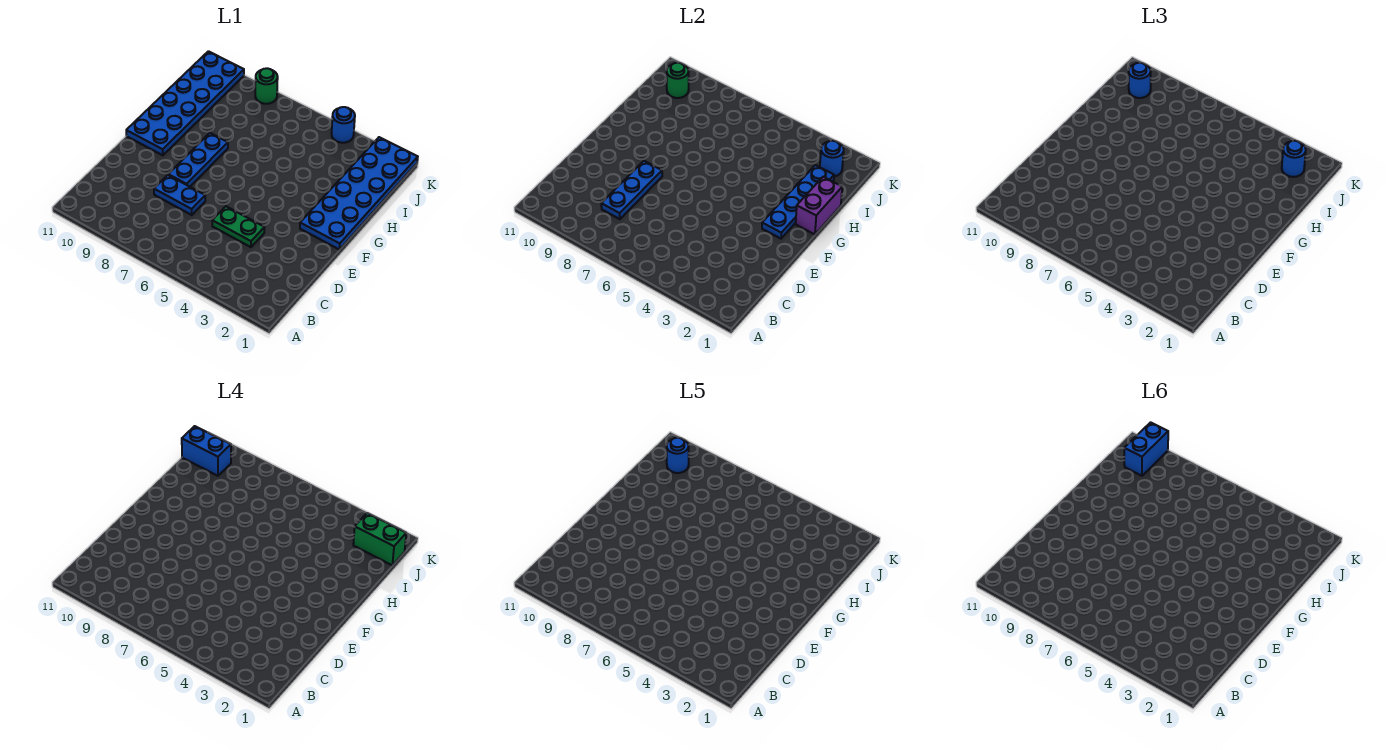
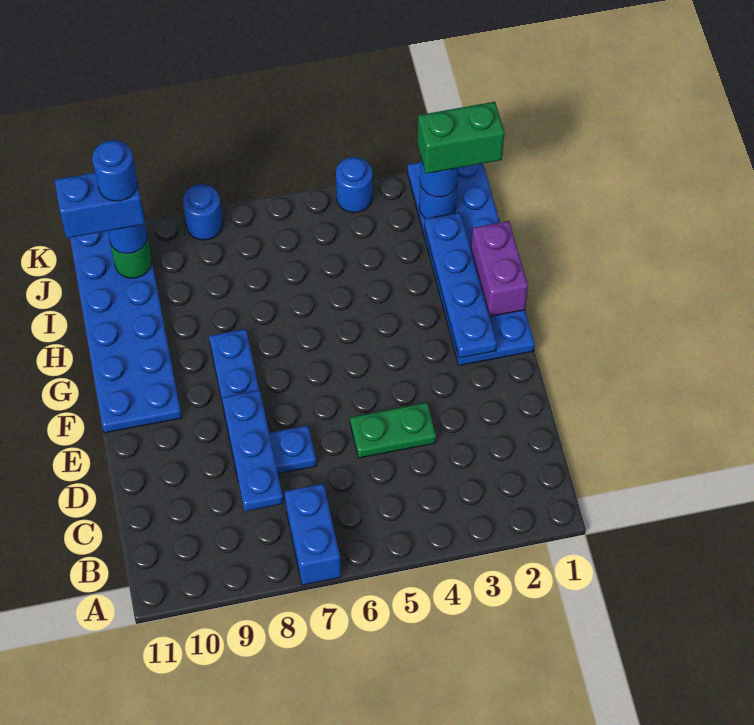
blue brick J10:K10 level 6 -> blue brick A7:B7 level 1
green round brick K8 level 1 -> blue round brick K8 level 1

